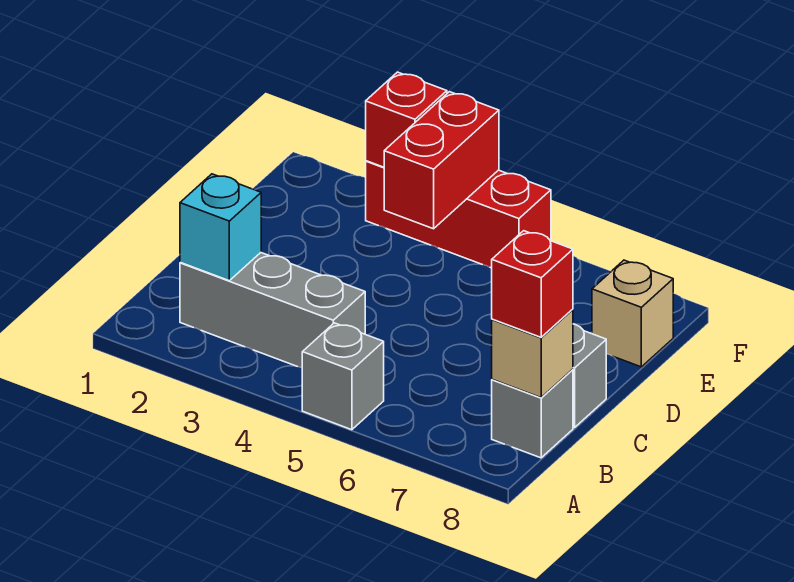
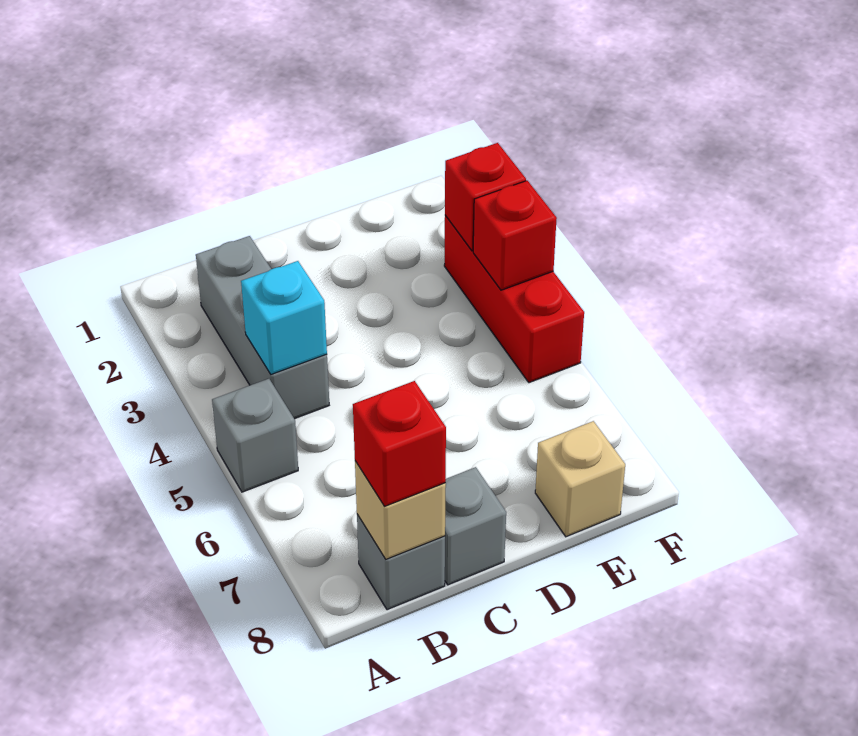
cyan brick B2 level 2 -> cyan brick B4 level 2
red brick E4:F4 level 2 -> red brick F4 level 2

